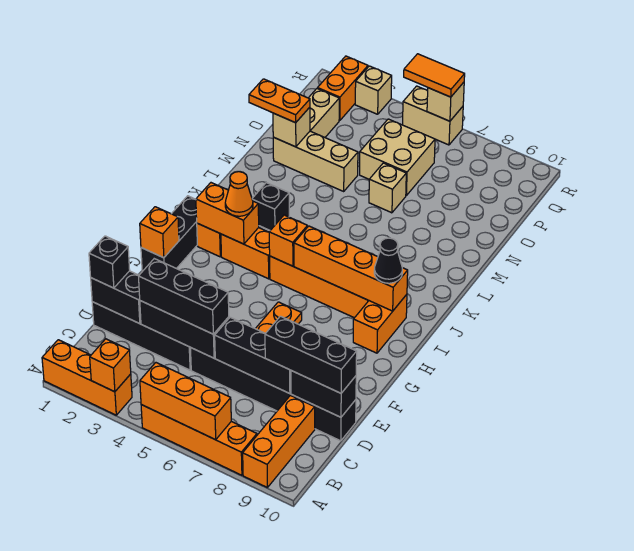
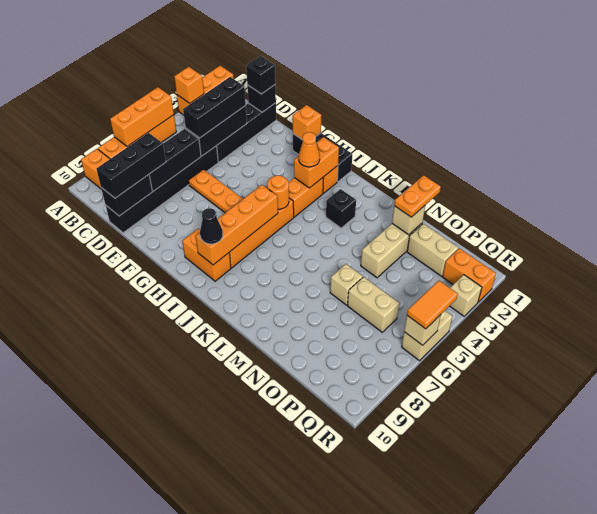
black brick D1:D2 level 2 -> black brick D1 level 2
orange brick I5 level 2 -> orange round brick I5 level 2
tan brick O5:P6 level 1 -> tan brick O6:P6 level 1

